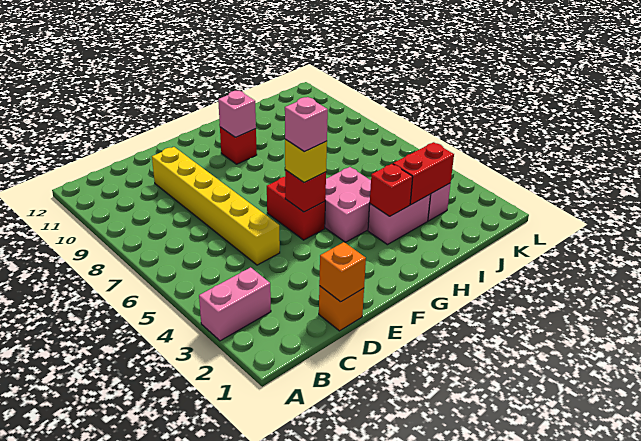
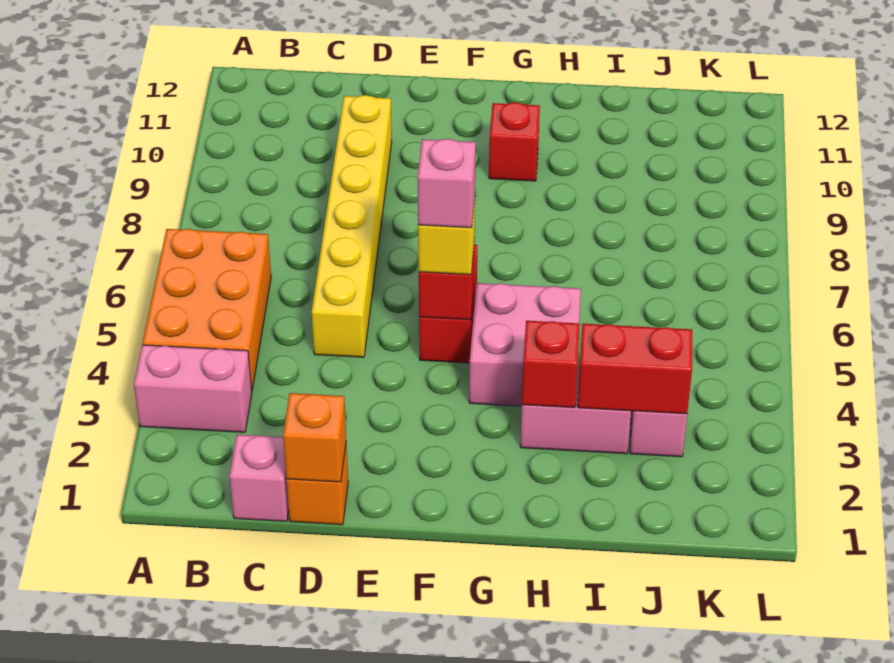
none -> orange brick A4:B6 level 1
pink brick G10 level 2 -> pink brick C1 level 1

